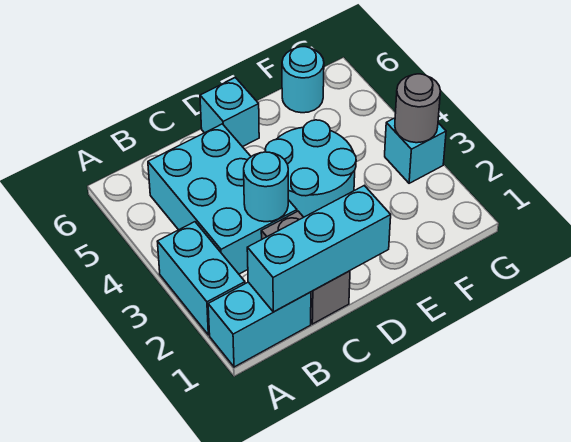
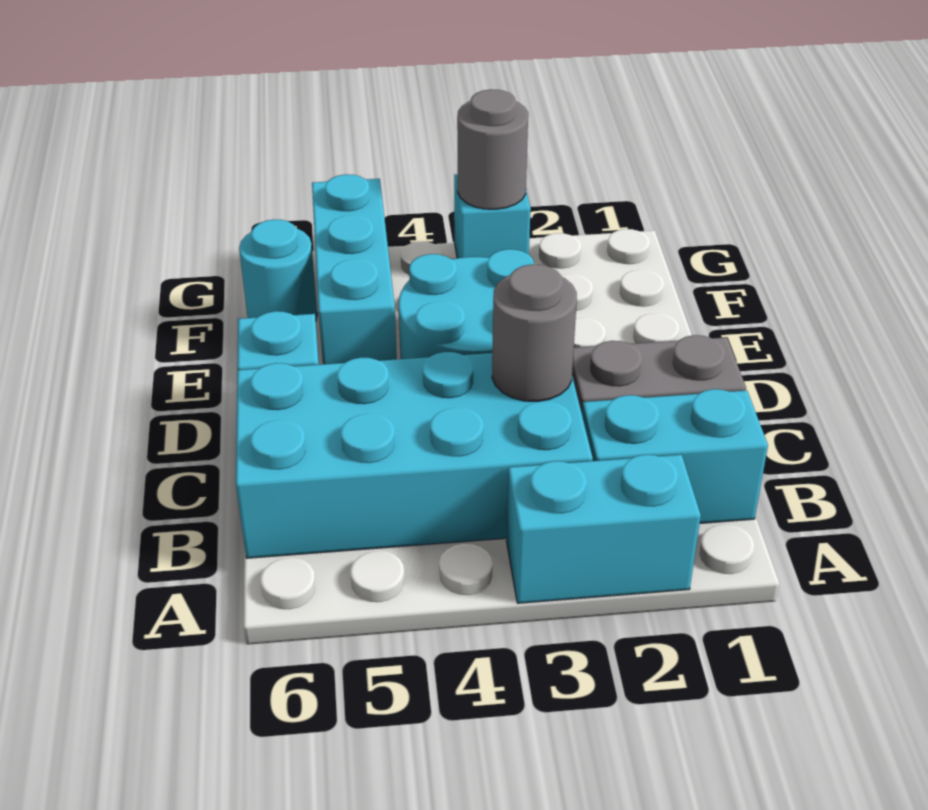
cyan brick A1:B1 level 1 -> cyan brick B1:B2 level 1
cyan brick B1:D1 level 2 -> cyan brick E5:G5 level 1
cyan brick B3:C5 level 1 -> cyan brick B3:C6 level 1
cyan round brick C3 level 2 -> grey round brick C3 level 2

